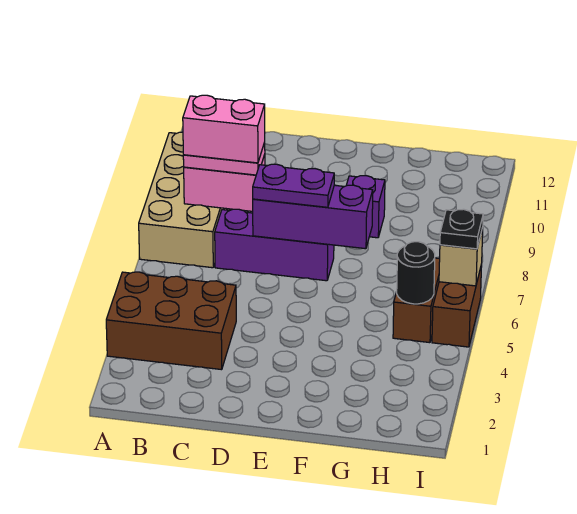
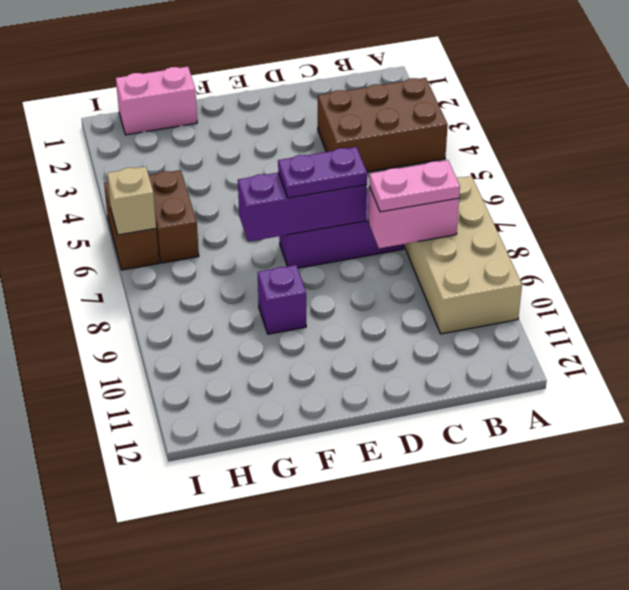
pink brick B8:C8 level 4 -> pink brick G1:H1 level 1
black round brick H5 level 2 -> none
black plate I6 level 3 -> none

